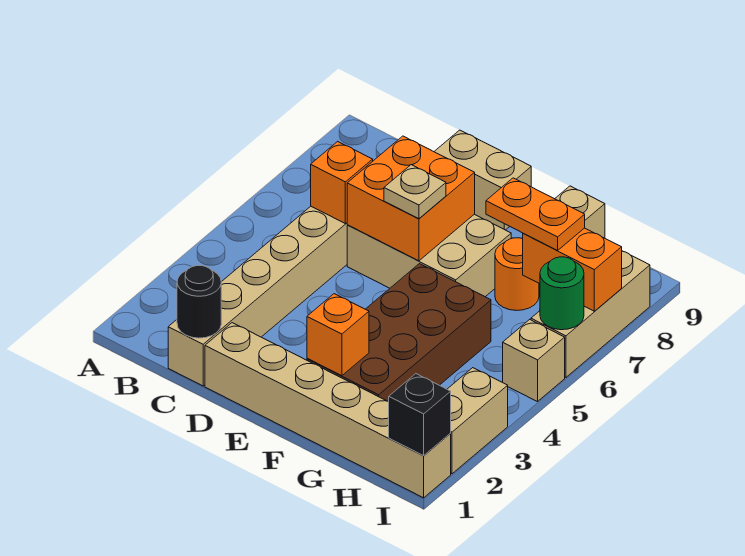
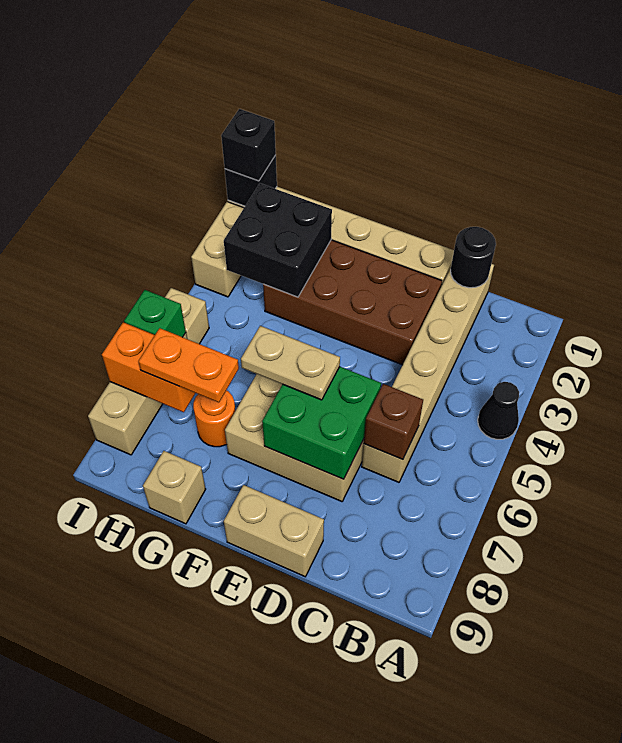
none -> black cone A4 level 1
orange brick C6 level 2 -> brown brick C6 level 2
orange brick D6:E7 level 2 -> green brick D6:E7 level 2
tan plate E6 level 3 -> tan plate E6:F6 level 3
brown brick F2:G5 level 1 -> brown brick D2:G3 level 1
orange brick F2 level 2 -> none
none -> black brick G2:H3 level 2
none -> black brick I1 level 3
green round brick I6 level 2 -> green brick I6 level 2

